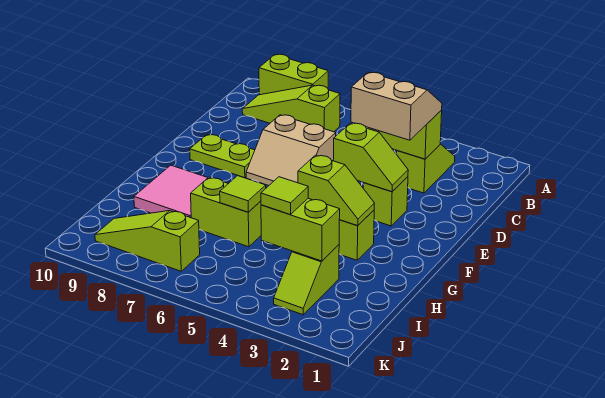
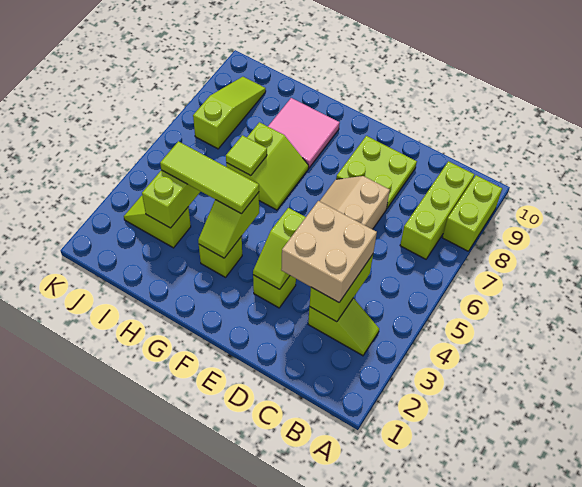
lime slope B7:B9 level 1 top 7 -> lime brick B7:B9 level 1
tan slope C3:D4 level 3 top D -> tan brick C3:D4 level 3
lime plate E8:E9 level 1 -> lime plate D8:E9 level 1
lime tile I4 level 3 -> lime tile G4:I4 level 3

